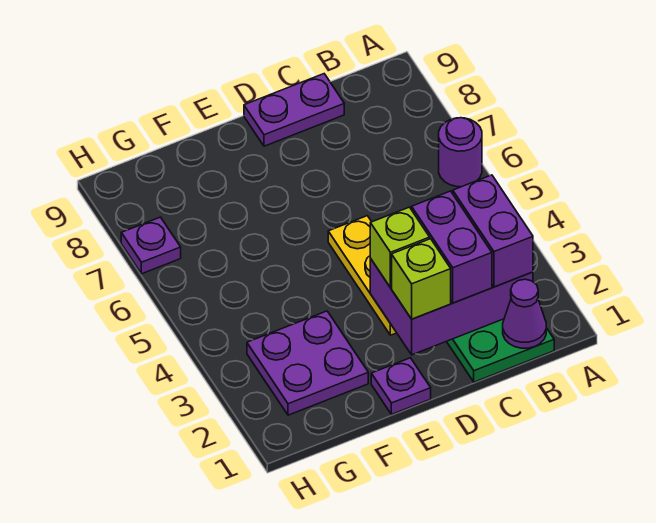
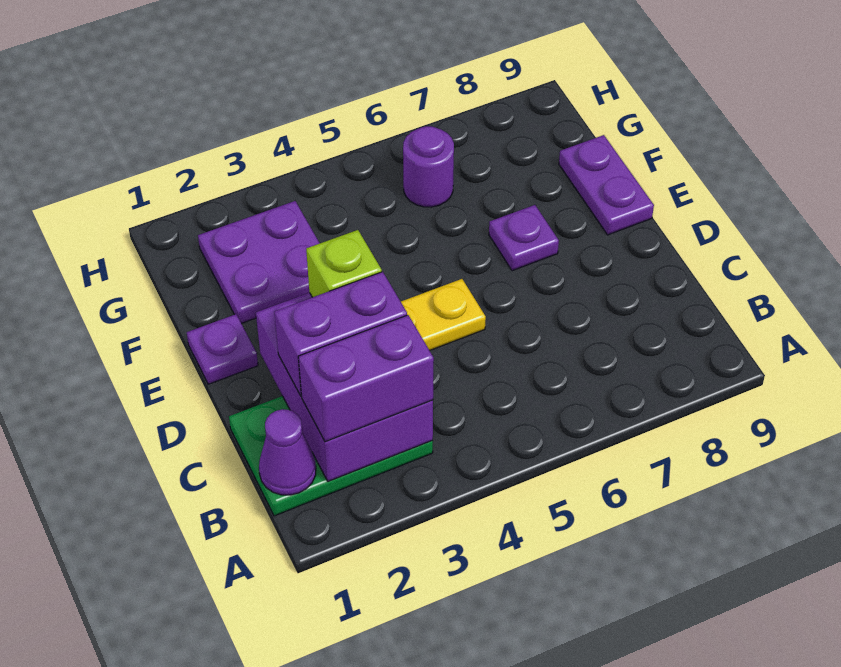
purple round brick A6 level 1 -> purple round brick G6 level 1
purple plate C9:D9 level 1 -> purple plate E9:F9 level 1
lime brick D2 level 3 -> none
purple plate H7 level 1 -> purple plate E7 level 1

